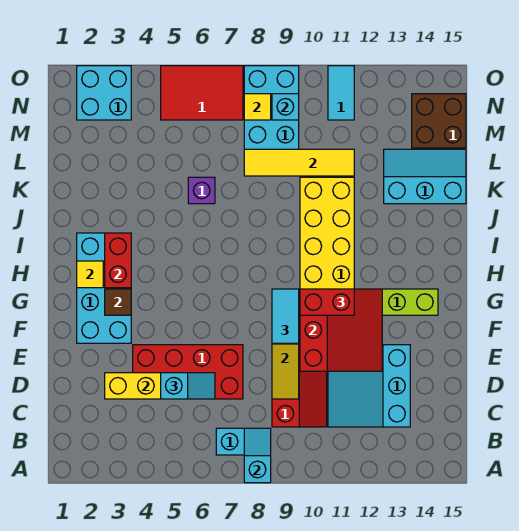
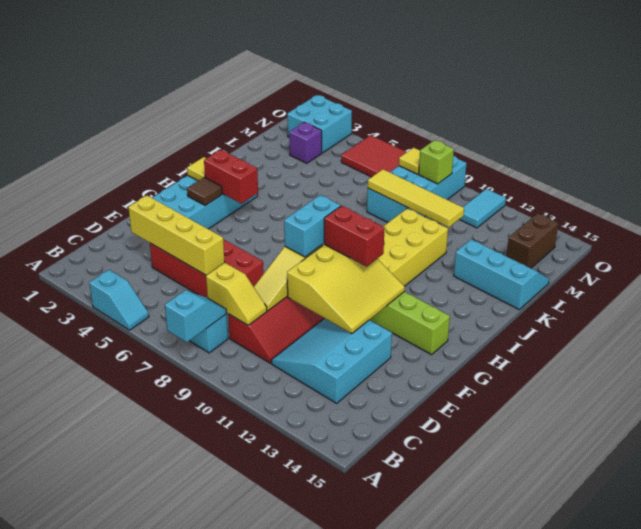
none -> yellow slope C8:C9 level 2 top 8
cyan slope D5:D6 level 3 top 5 -> cyan slope A4:A5 level 1 top 4
red slope E10:G12 level 2 top 10 -> yellow slope E10:G12 level 2 top 10
cyan tile F9:G9 level 3 -> cyan brick F9:G9 level 3
red brick H3:I3 level 2 -> red brick H3:H4 level 2
purple brick K6 level 1 -> purple brick M3 level 1
brown brick M14:N15 level 1 -> brown brick M14:N14 level 1
cyan brick N9 level 2 -> lime brick N9 level 2

